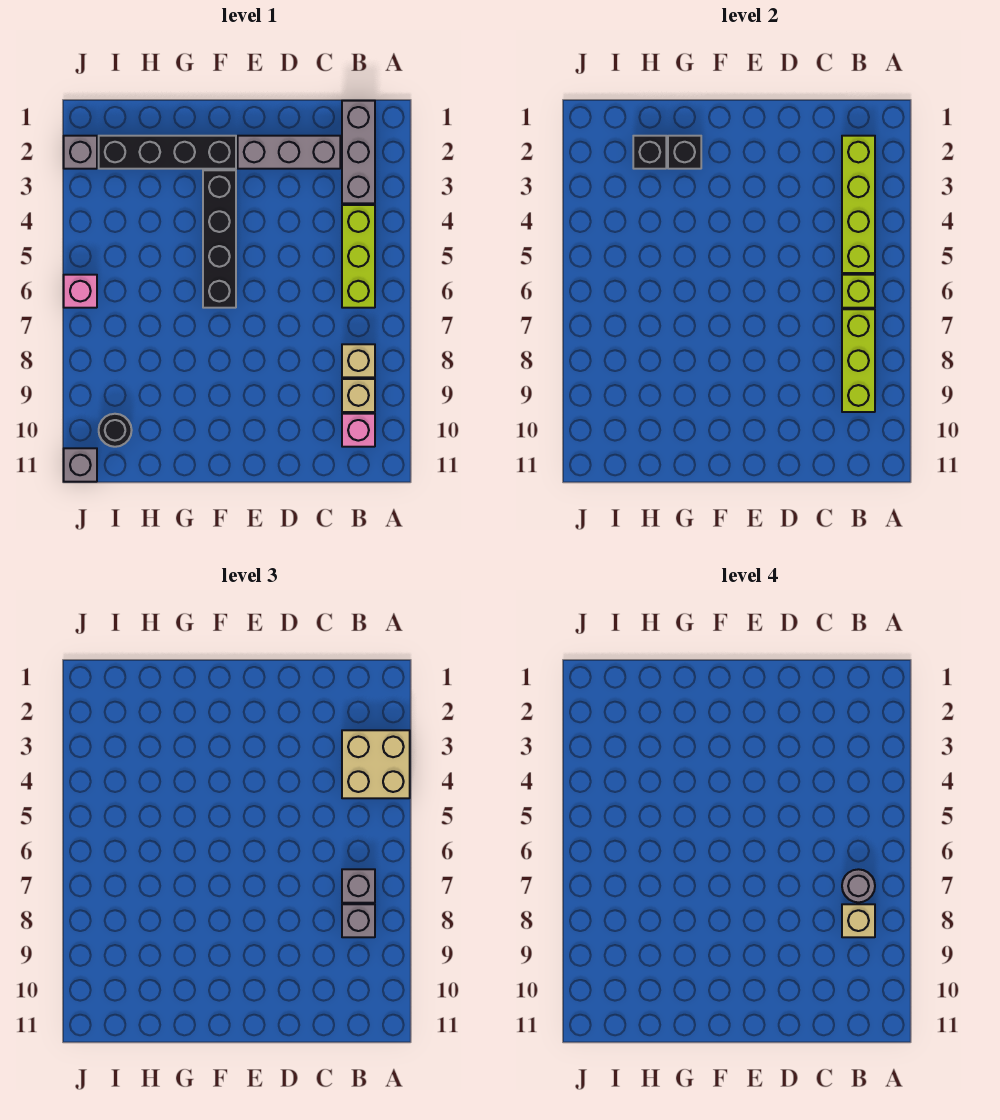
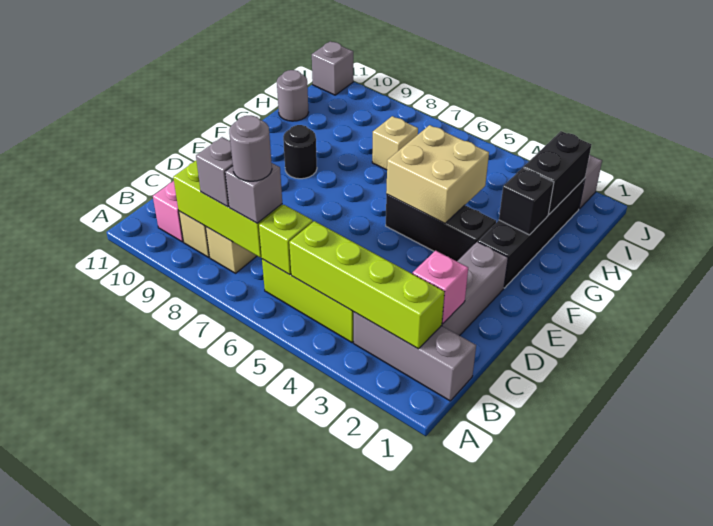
tan brick A3:B4 level 3 -> tan brick F4:G5 level 2
tan brick B8 level 4 -> tan brick H7 level 1
black brick F3:F6 level 1 -> black brick F3:F5 level 1
black brick H2 level 2 -> black brick H2:I2 level 2
none -> grey round brick H11 level 1
black round brick I10 level 1 -> black round brick F9 level 1
pink brick J6 level 1 -> pink brick C2 level 2

